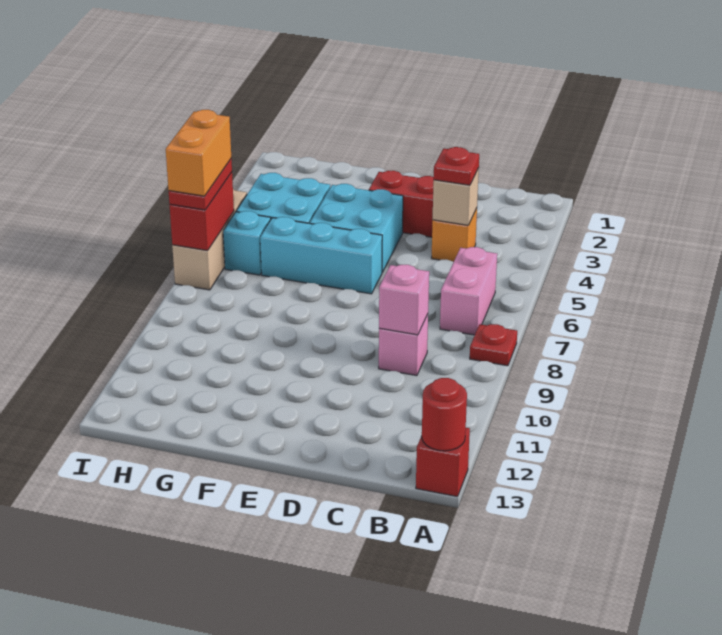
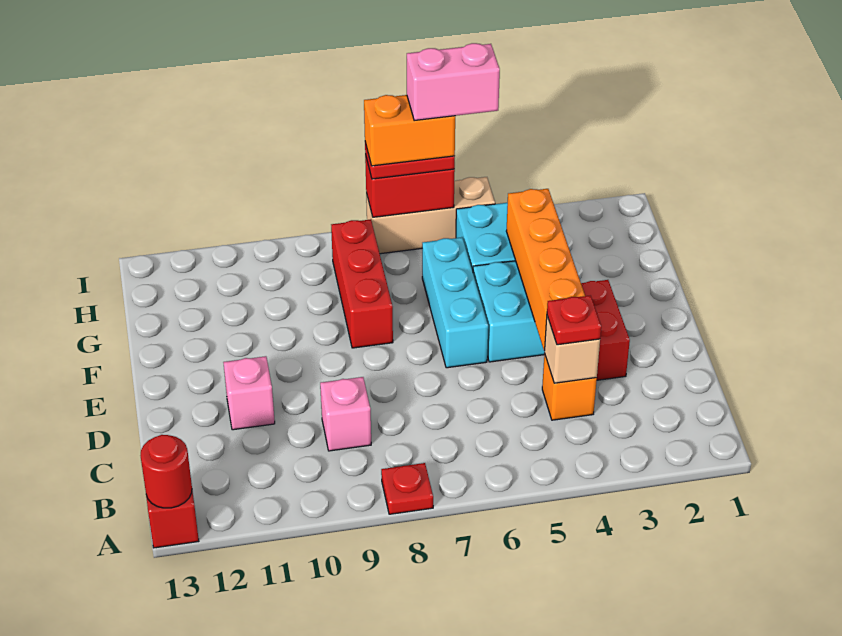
pink brick B6:B7 level 1 -> pink brick I5:I6 level 5
pink brick C9 level 2 -> pink brick D11 level 1
none -> orange brick D4:G4 level 2
none -> red brick F8:H8 level 1
cyan brick H6 level 1 -> none

